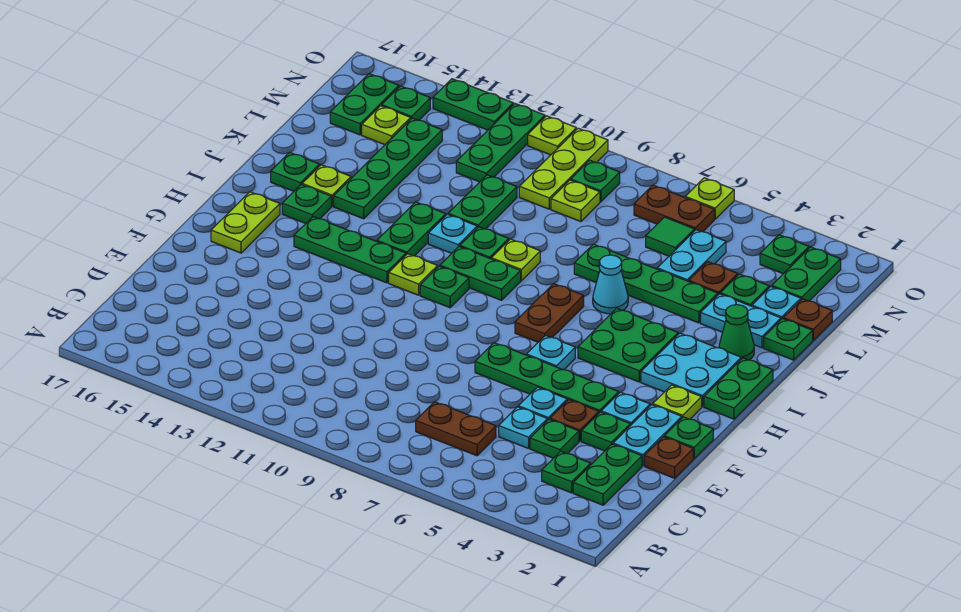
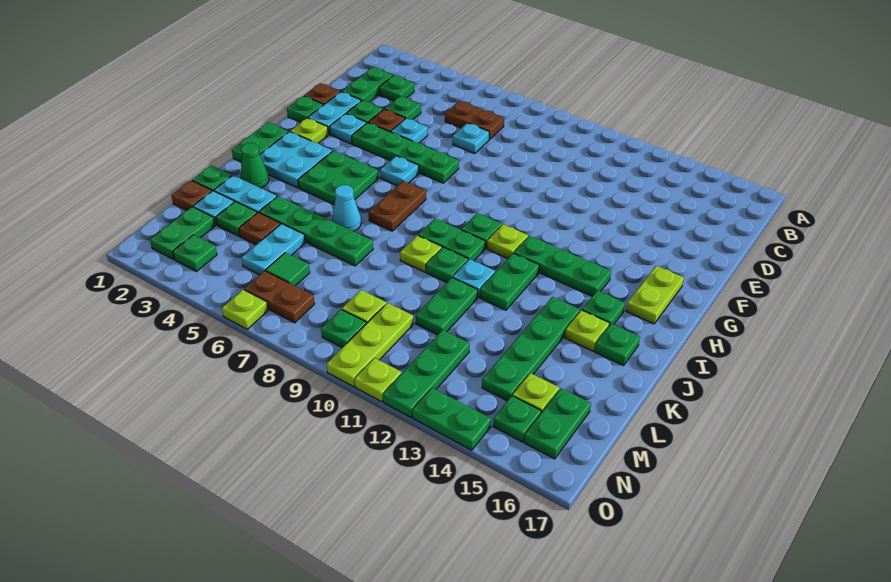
cyan plate D5 level 1 -> cyan plate D7 level 1

